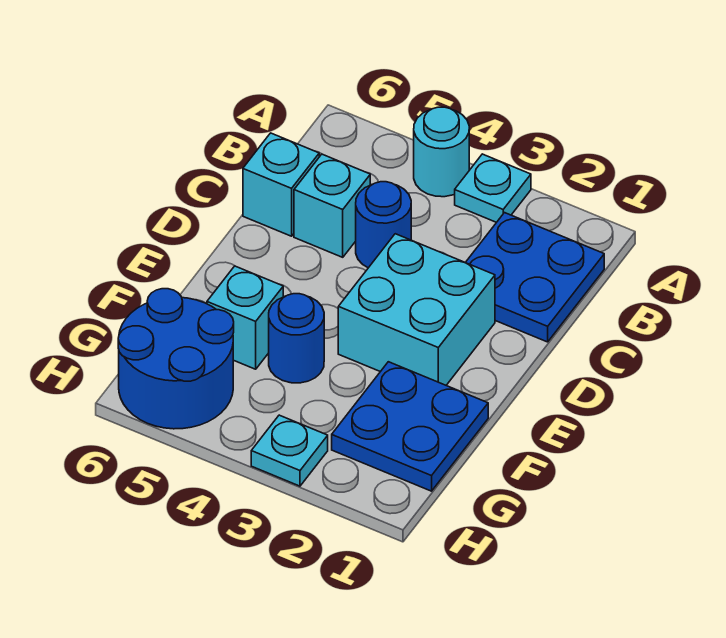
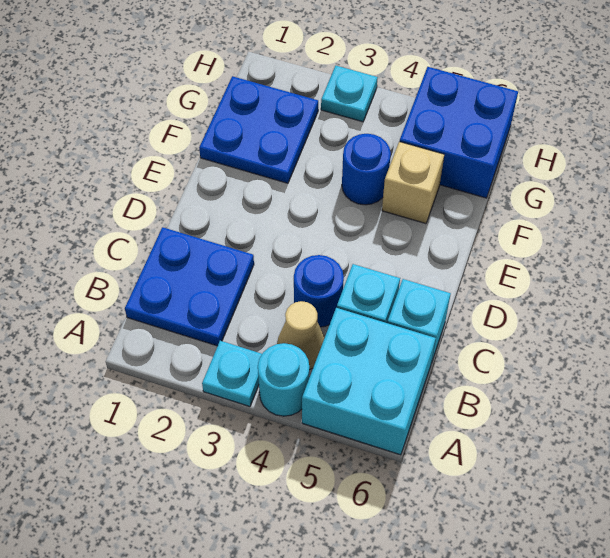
none -> tan cone B4 level 1
cyan brick D2:E3 level 1 -> cyan brick A5:B6 level 1
cyan brick F5 level 1 -> tan brick F5 level 1
blue round brick G5:H6 level 1 -> blue brick G5:H6 level 1

